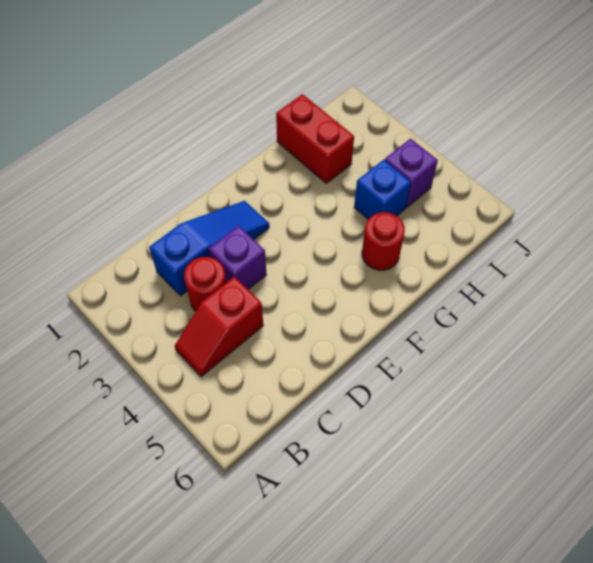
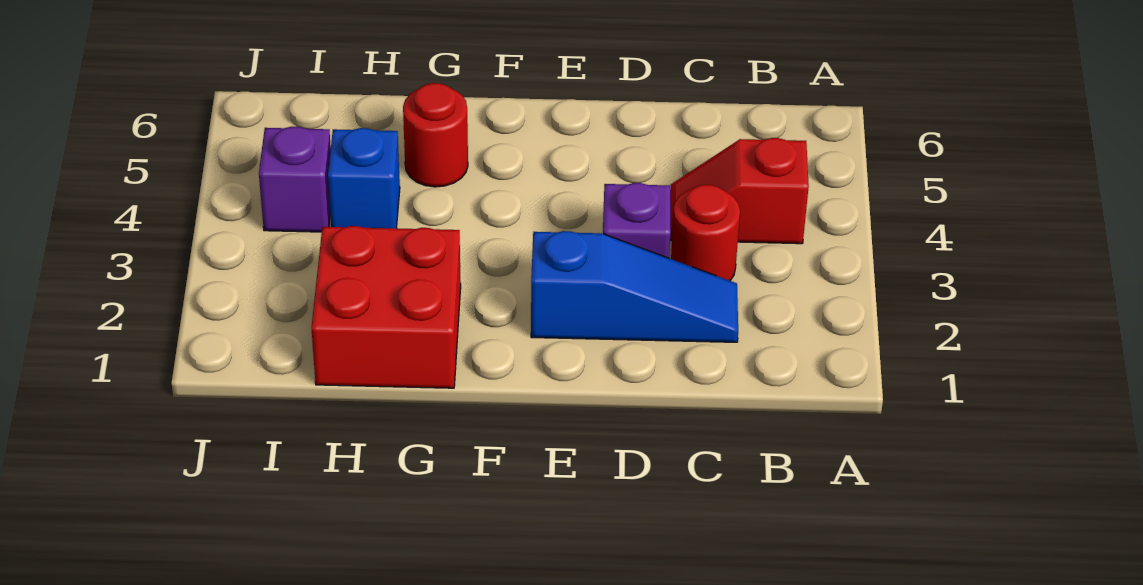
red slope B4:C4 level 1 top C -> red slope B4:C4 level 1 top B
blue slope C2:E2 level 1 top C -> blue slope C2:E2 level 1 top E
red brick H1:H2 level 1 -> red brick G1:H2 level 1

